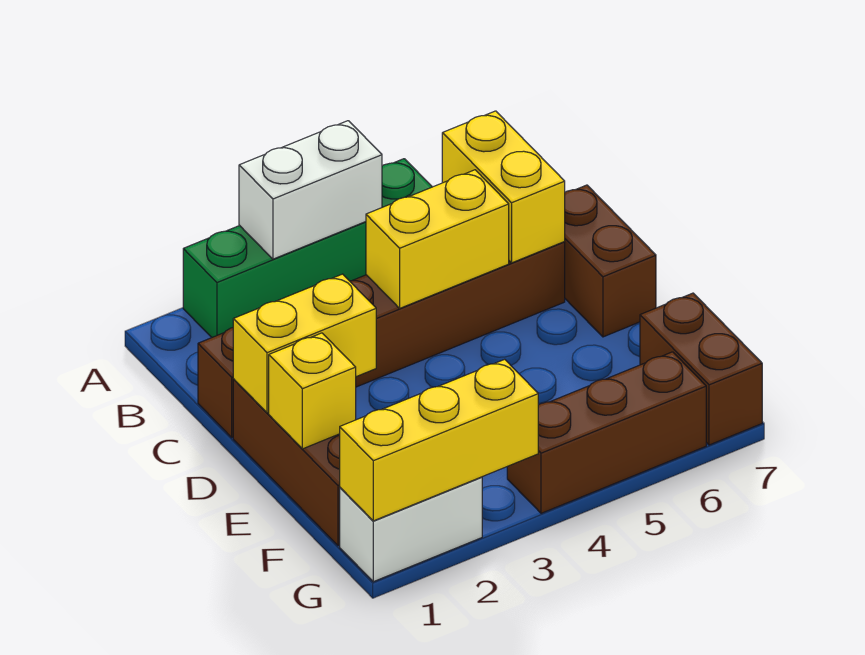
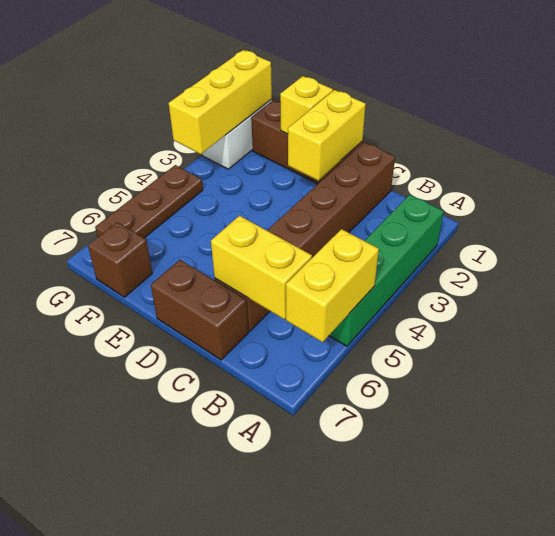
white brick A3:A4 level 2 -> none
yellow brick C4:C5 level 2 -> yellow brick A5:A6 level 2
brown brick F7:G7 level 1 -> brown brick F7 level 1
brown brick G4:G6 level 1 -> brown plate G4:G6 level 1

